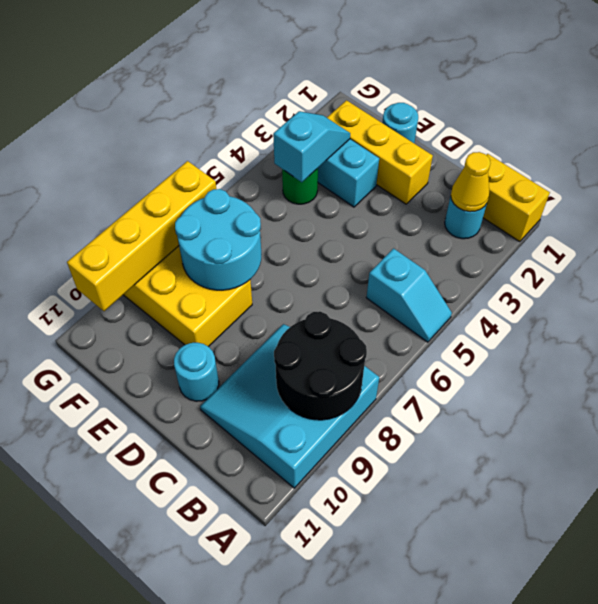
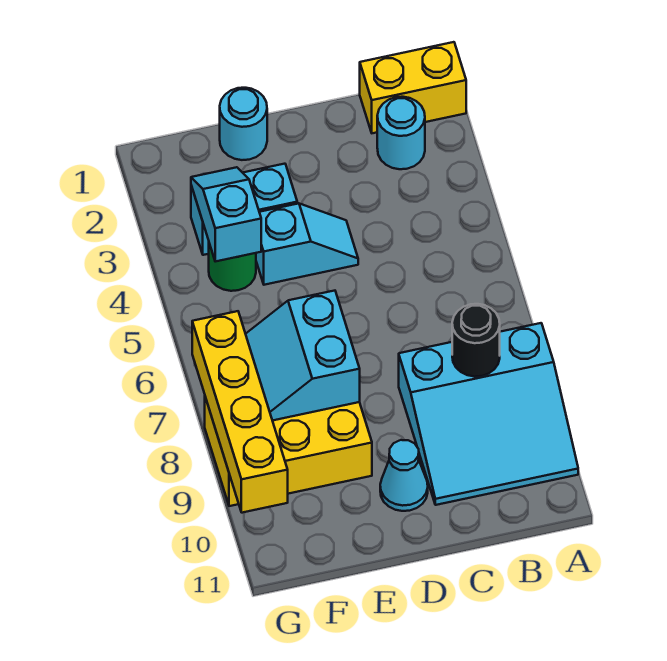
cyan slope A5:B5 level 1 top B -> cyan slope D4:E4 level 1 top E
cyan slope A8:C10 level 1 top A -> cyan slope A8:C10 level 1 top 8
black round brick A8:B9 level 2 -> black round brick B8 level 2
yellow cone B2 level 2 -> none
yellow brick D2:F2 level 1 -> none
cyan round brick D10 level 1 -> cyan cone D10 level 1
cyan round brick E7:F8 level 2 -> cyan slope E7:F8 level 2 top E

